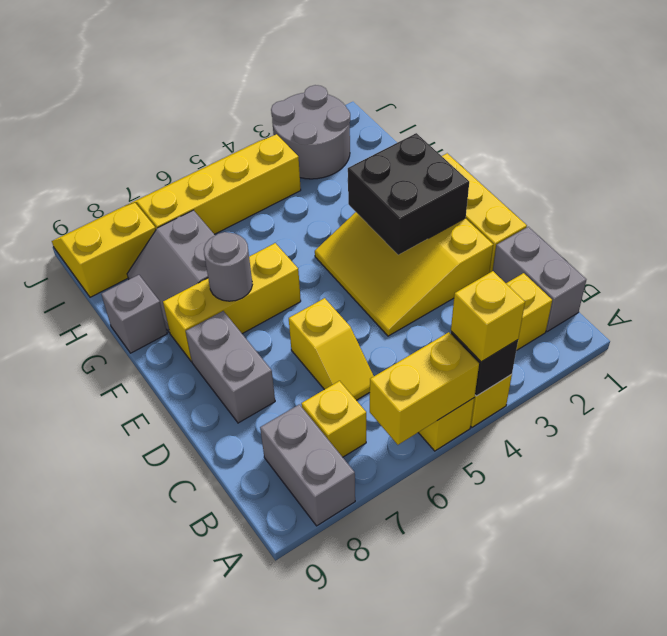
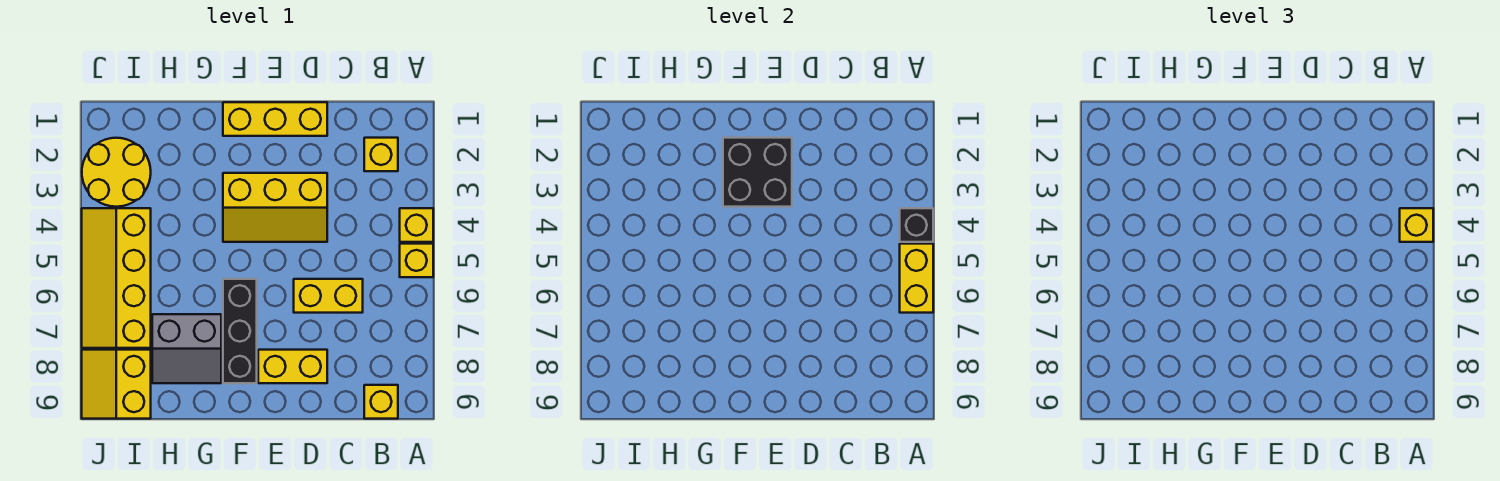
grey brick A8:B8 level 1 -> none
grey brick B1:C1 level 1 -> none
yellow brick B7 level 1 -> yellow brick B9 level 1
yellow slope C6:D6 level 1 top D -> yellow brick C6:D6 level 1
yellow slope D2:F4 level 1 top 2 -> yellow slope D3:F4 level 1 top 3
grey brick D8:E8 level 1 -> yellow brick D8:E8 level 1
yellow brick F6:F8 level 1 -> black brick F6:F8 level 1
grey round brick F7 level 2 -> none
grey brick G9 level 1 -> none
grey round brick I2:J3 level 1 -> yellow round brick I2:J3 level 1

